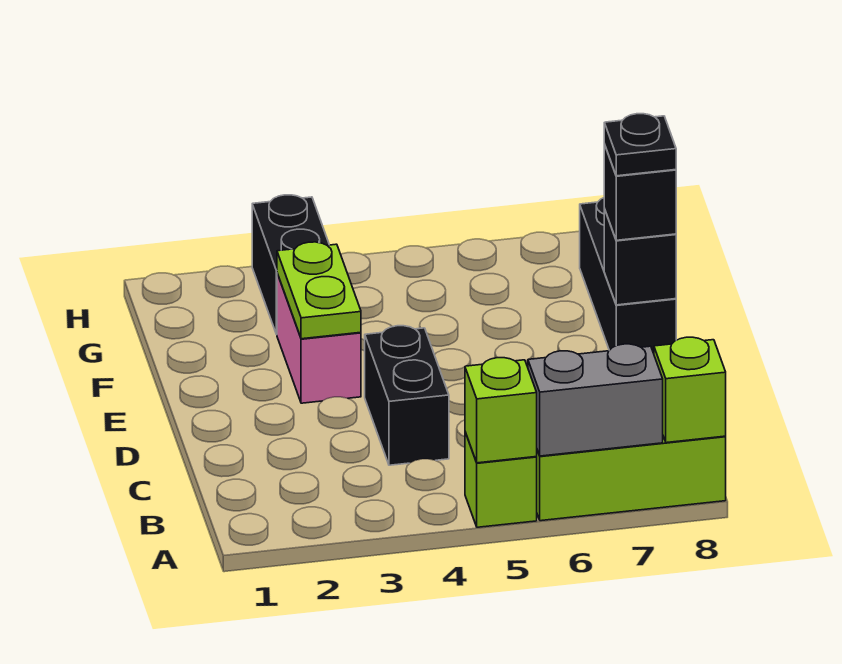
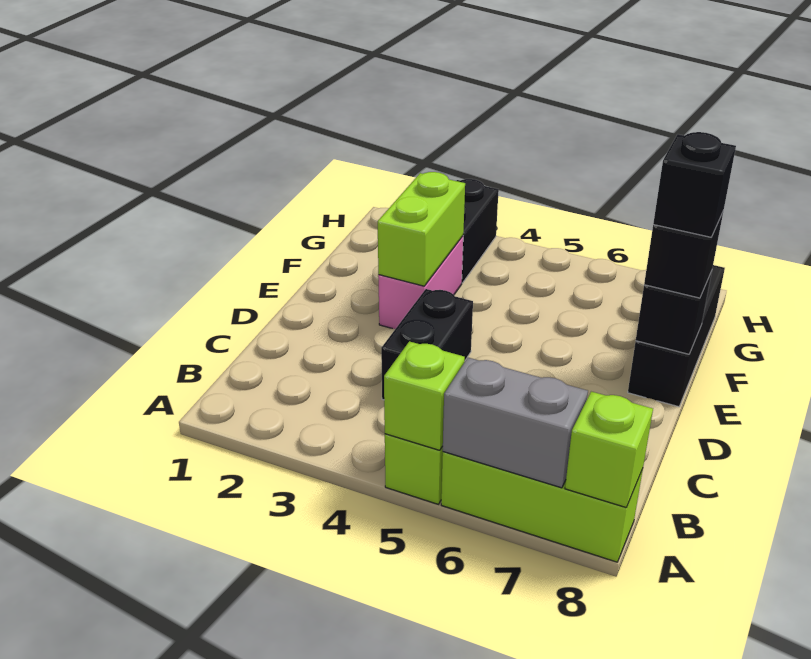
lime plate E3:F3 level 2 -> lime brick E3:F3 level 2
black plate E8 level 4 -> black brick E8 level 4

